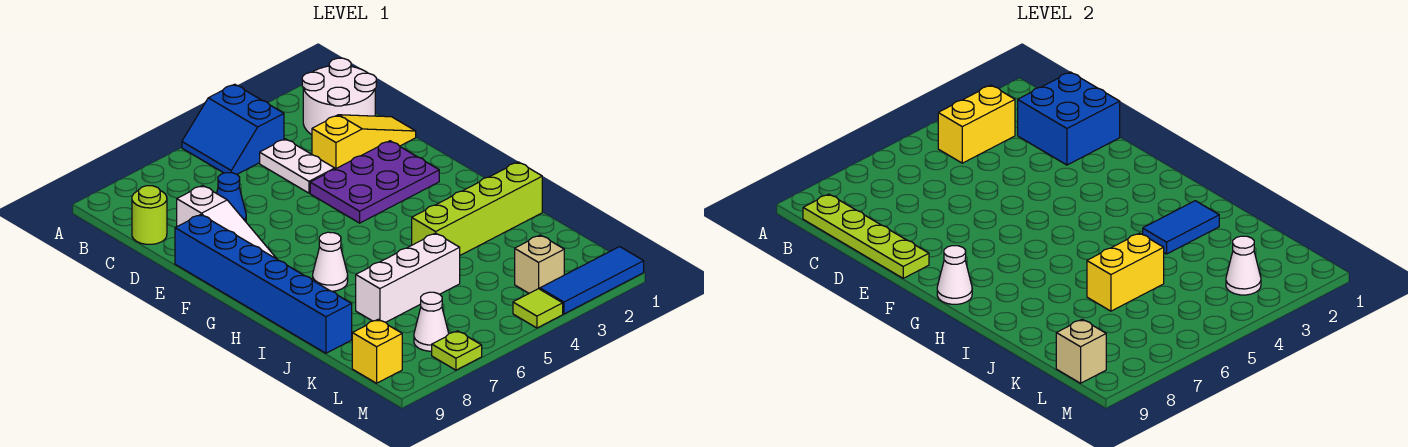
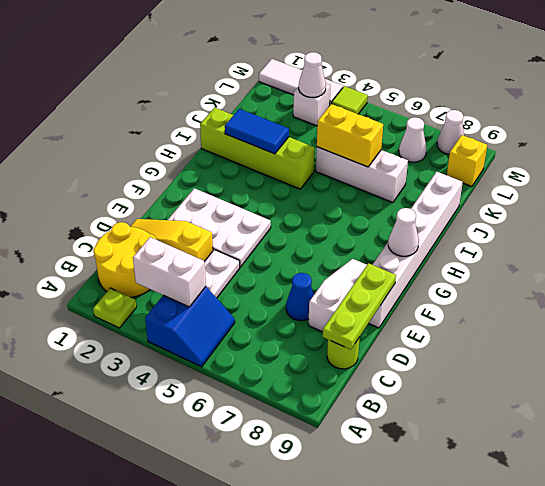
white round brick B1:C2 level 1 -> yellow round brick B1:C2 level 1
yellow brick B3:B4 level 2 -> white brick B3:B4 level 2
lime plate B9:E9 level 2 -> lime plate C9:E9 level 2
blue brick C1:D2 level 2 -> none
purple plate E2:F4 level 1 -> white plate E2:F4 level 1
blue brick E9:J9 level 1 -> white brick E9:J9 level 1
white cone H7 level 1 -> white cone M8 level 1
tan brick L3 level 1 -> white brick L3 level 1
tan brick L9 level 2 -> none
blue tile M1:M3 level 1 -> white tile M1:M3 level 1
lime plate M7 level 1 -> lime plate A2 level 1

